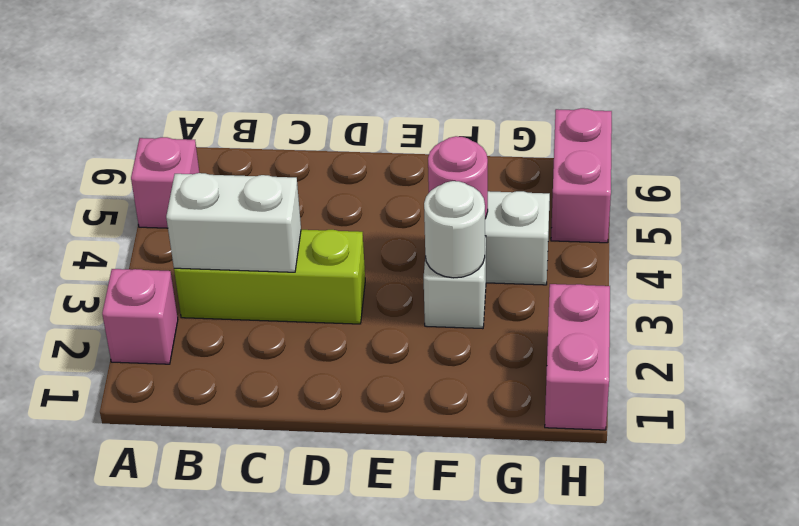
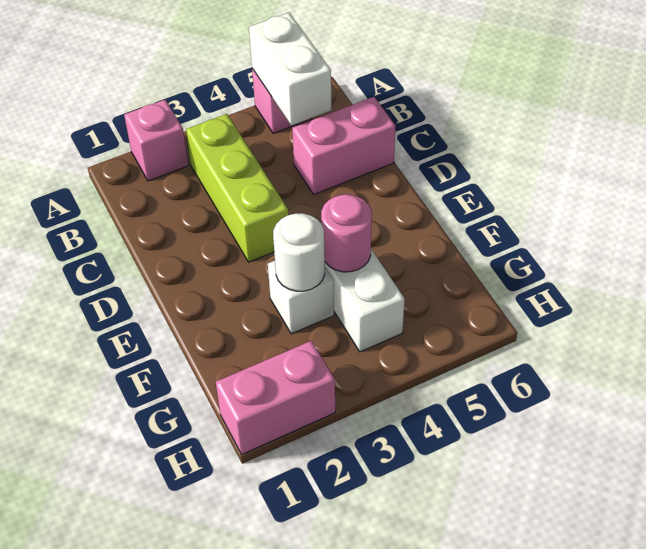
white brick B3:C3 level 2 -> white brick A5:B5 level 2
pink brick H5:H6 level 1 -> pink brick C5:C6 level 1

